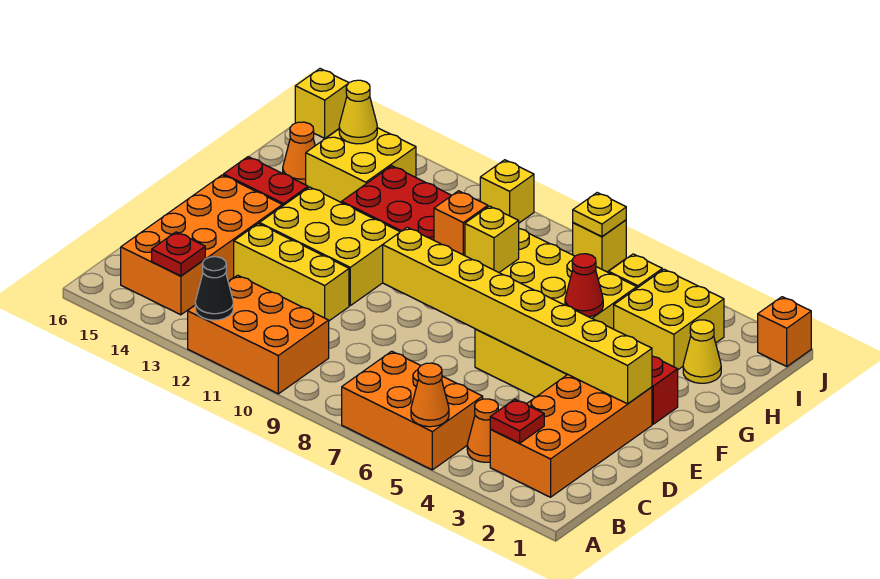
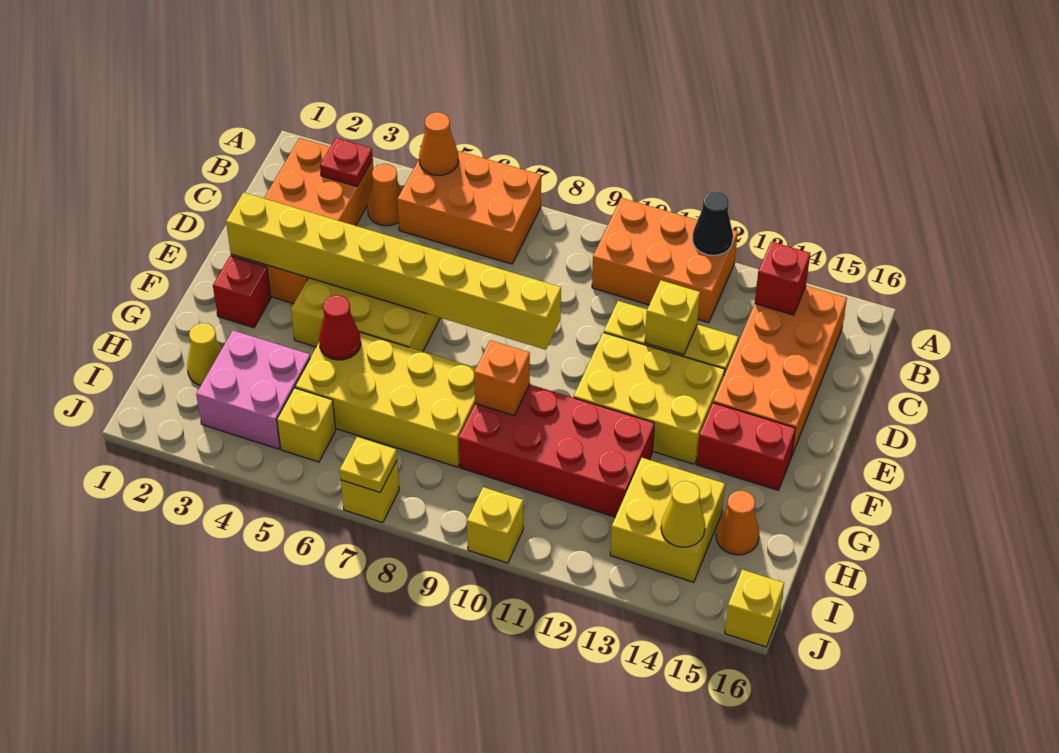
red plate B14 level 2 -> red brick B14 level 2
yellow brick G8 level 2 -> yellow brick D12 level 2
yellow brick H3:I4 level 1 -> pink brick H3:I4 level 1
orange brick J1 level 1 -> none

